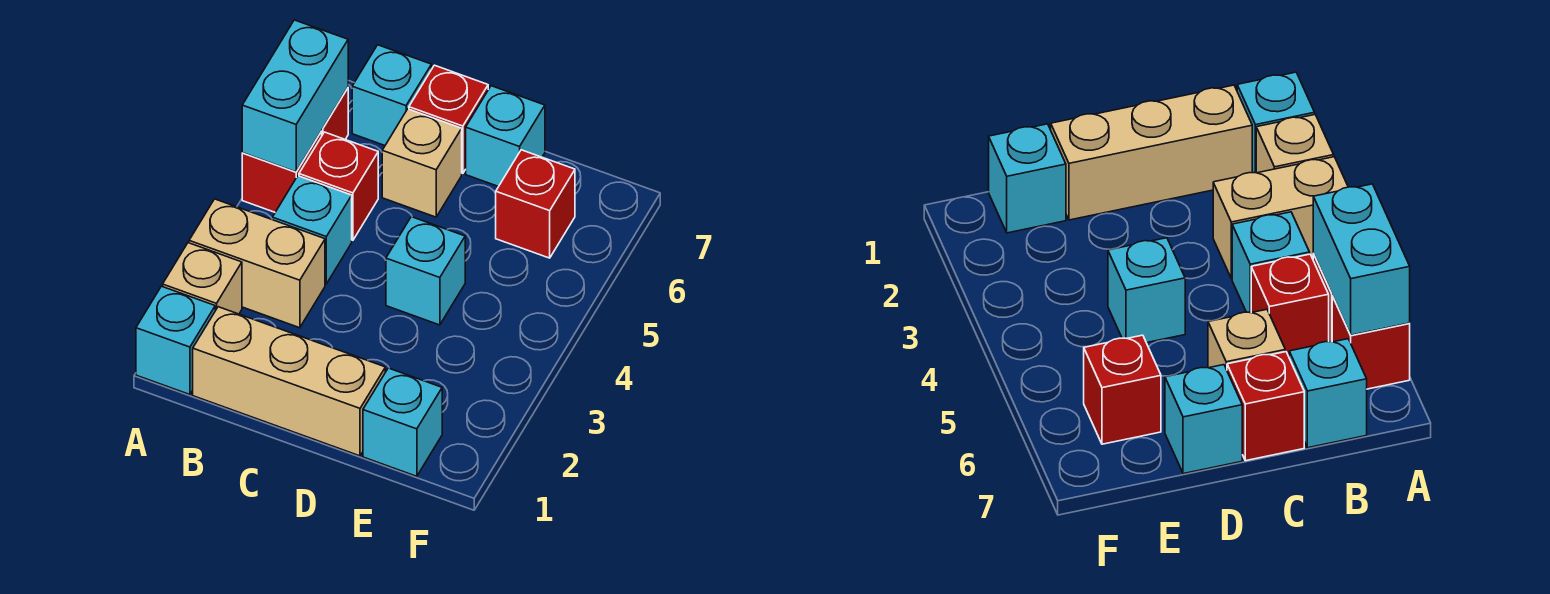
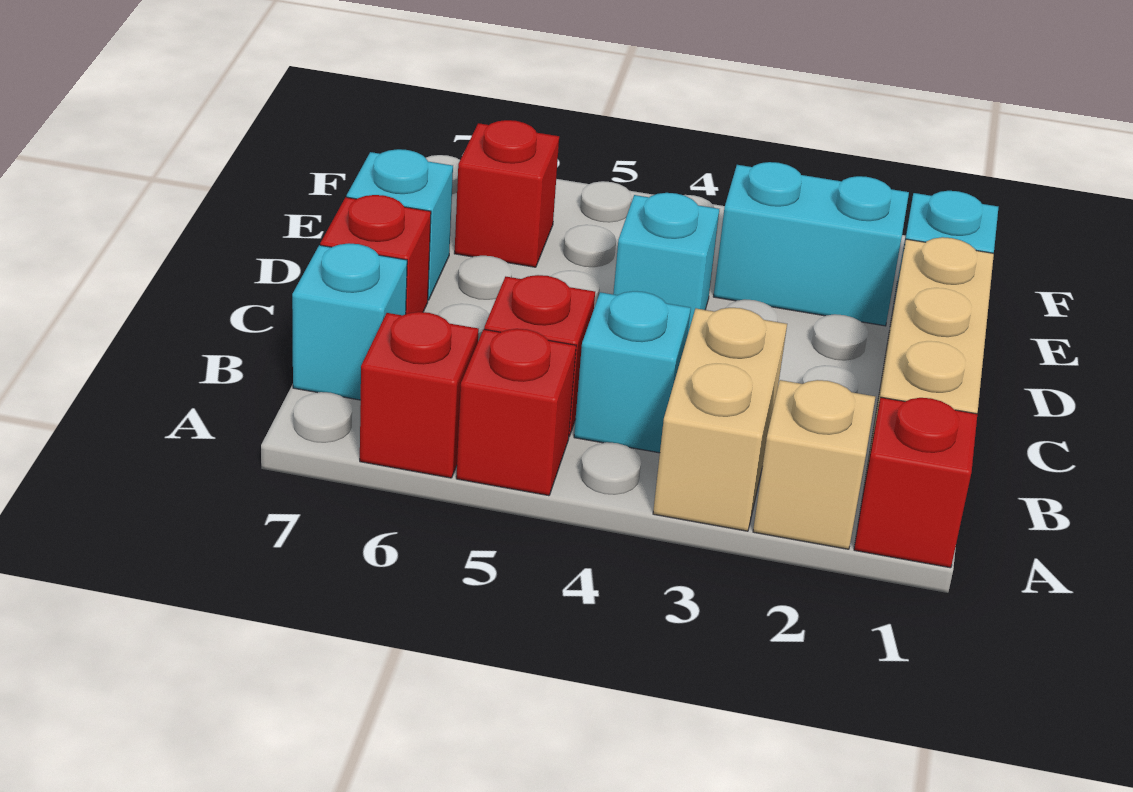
cyan brick A1 level 1 -> red brick A1 level 1
cyan brick A5:A6 level 2 -> cyan brick E2:E3 level 1
tan brick C6 level 1 -> none

